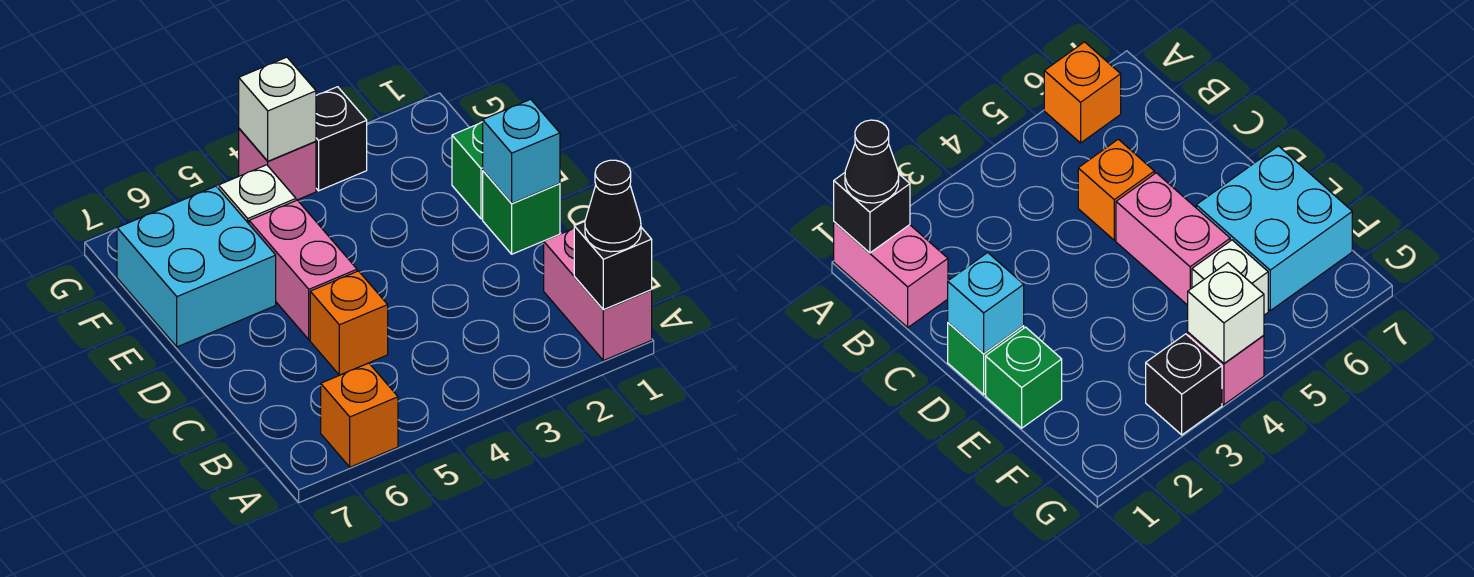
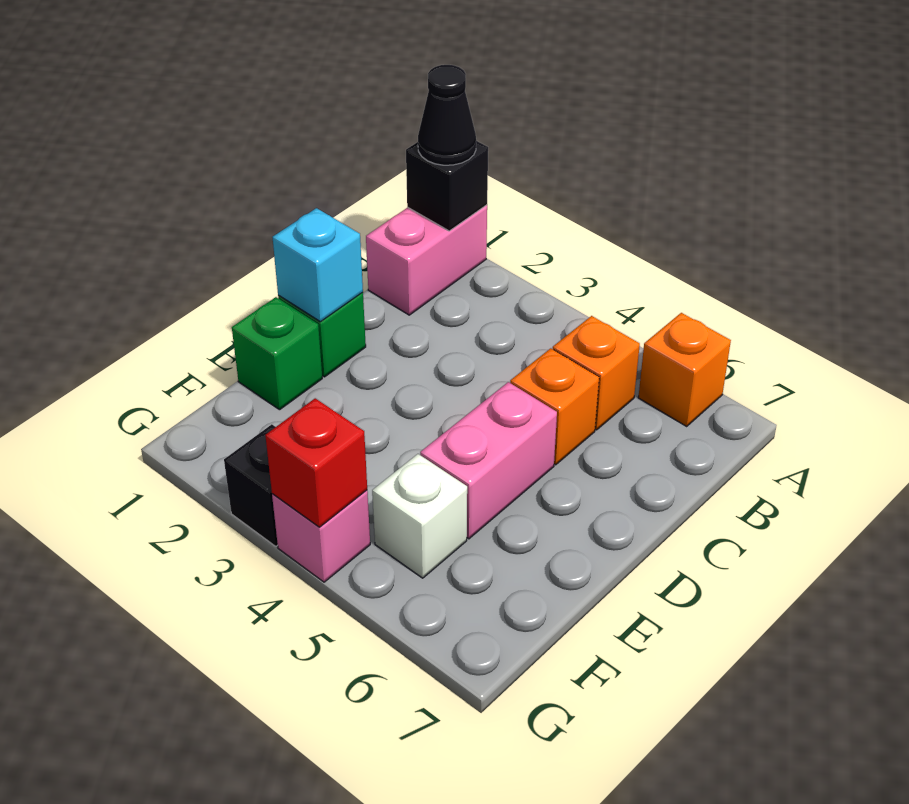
none -> orange brick B5 level 1
cyan brick E6:F7 level 1 -> none
white brick G4 level 2 -> red brick G4 level 2

